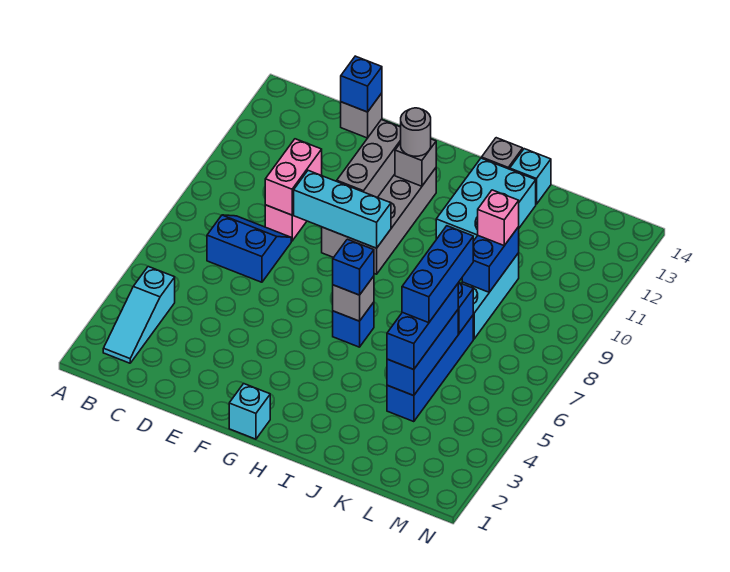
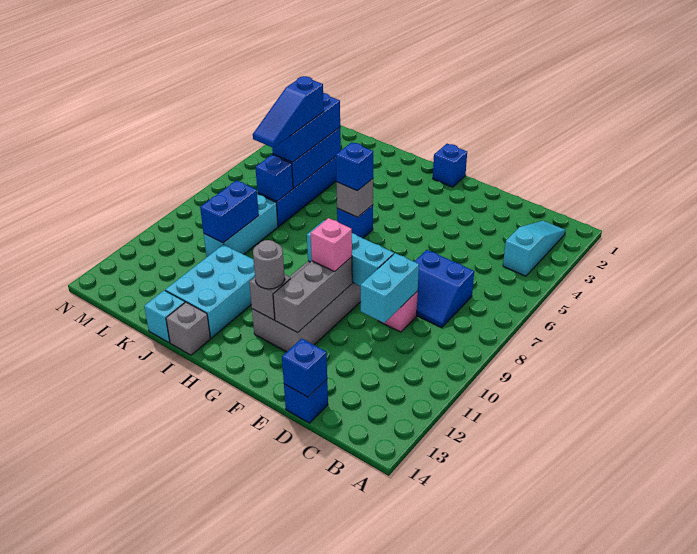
pink brick D9:D10 level 2 -> cyan brick D9:D10 level 2
grey brick D14 level 1 -> blue brick D14 level 1
cyan brick G1 level 1 -> blue brick G1 level 1
blue brick K5:K7 level 4 -> blue slope K5:K7 level 4 top 5
pink brick K10 level 3 -> pink brick F10 level 3

